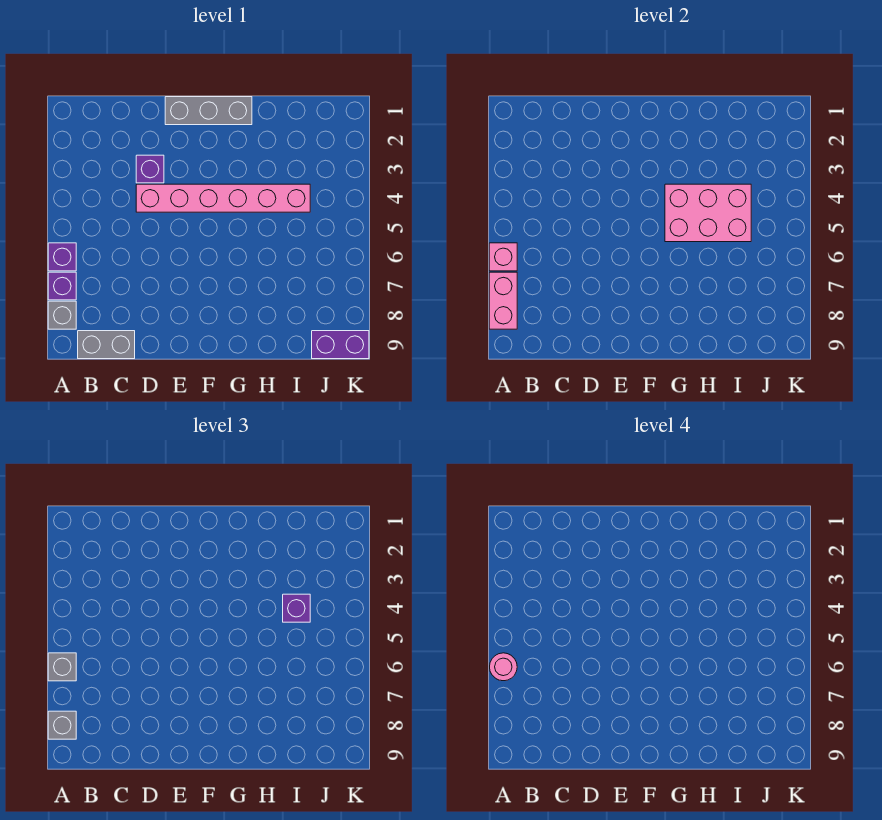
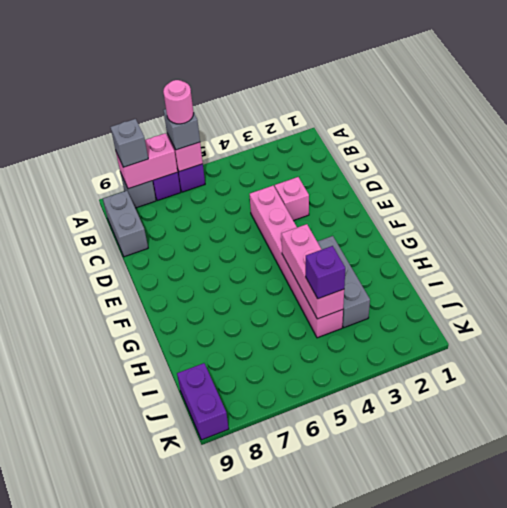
purple brick D3 level 1 -> pink brick D3 level 1
grey brick E1:G1 level 1 -> grey brick G3:I3 level 1
pink brick G4:I5 level 2 -> pink brick G4:I4 level 2

